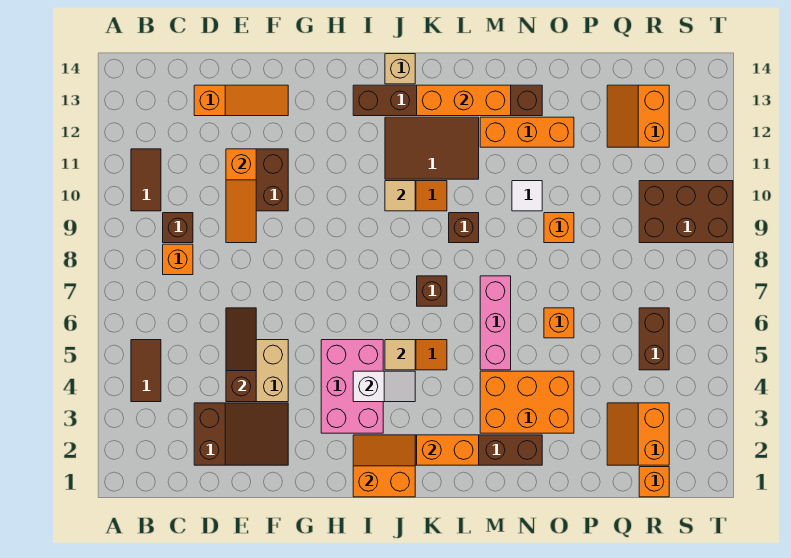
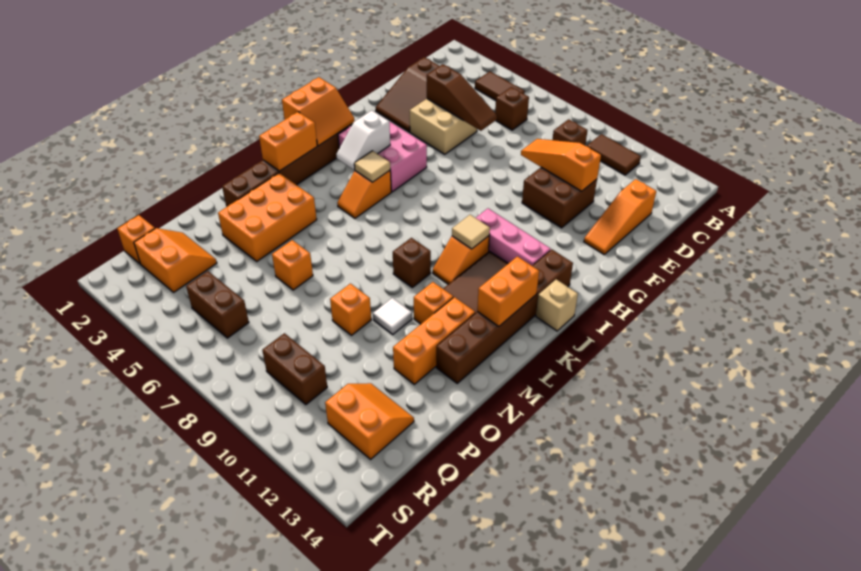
orange brick C8 level 1 -> orange brick M11 level 1
brown brick K7 level 1 -> brown brick C6 level 1
orange brick K13:M13 level 2 -> orange brick K13:L13 level 2
pink brick M5:M7 level 1 -> pink brick I10:I12 level 1
brown brick R9:T10 level 1 -> brown brick R9:R10 level 1

